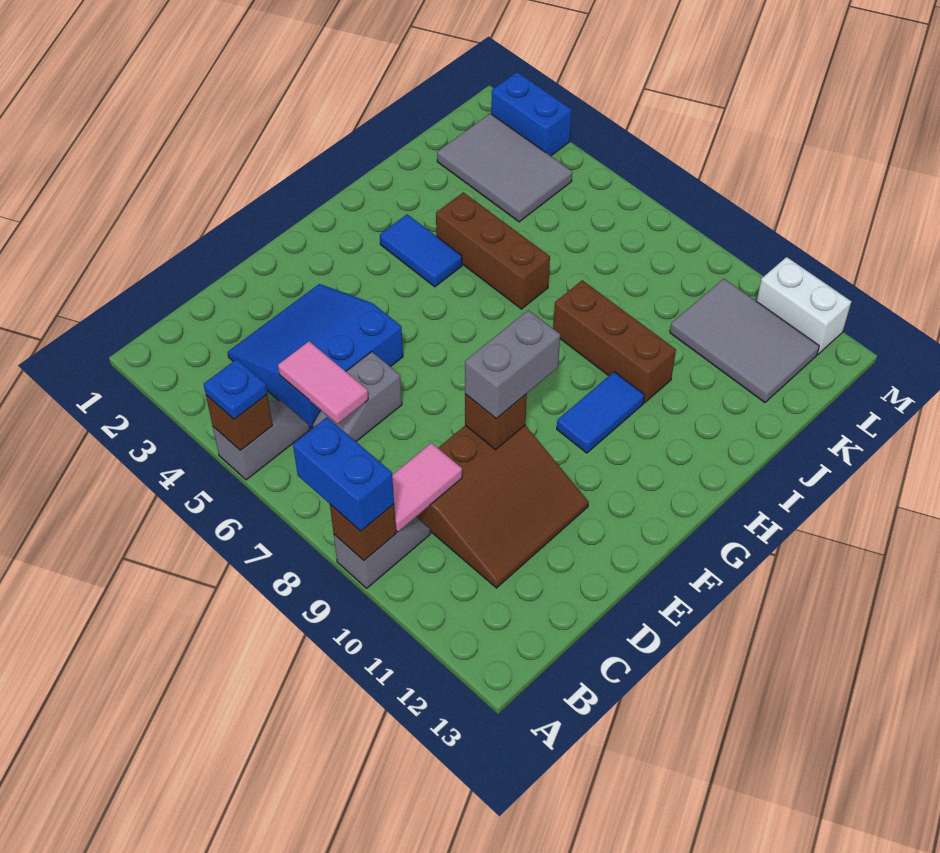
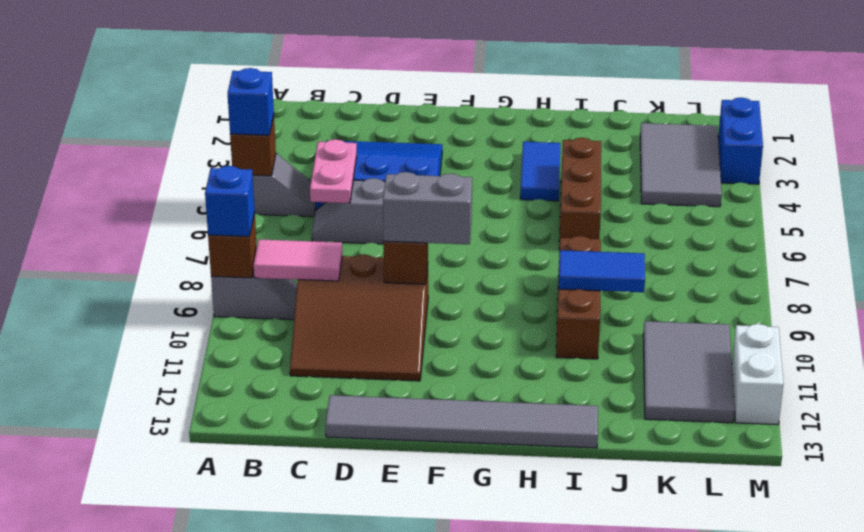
blue plate A5 level 3 -> blue brick A5 level 3
blue brick A8:A9 level 3 -> blue brick A9 level 3
pink tile C5:C6 level 2 -> pink plate C5:C6 level 2
none -> grey tile D13:I13 level 1
blue tile G10:H10 level 1 -> blue tile I9:J9 level 2

